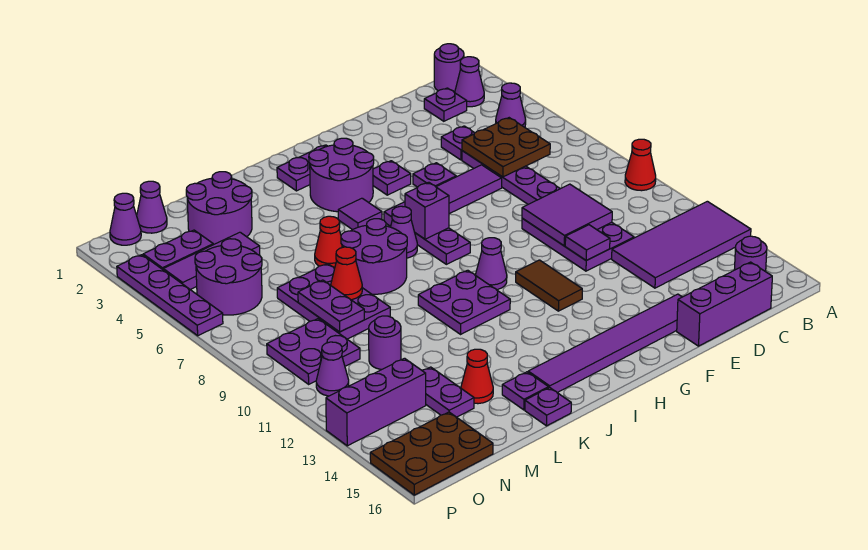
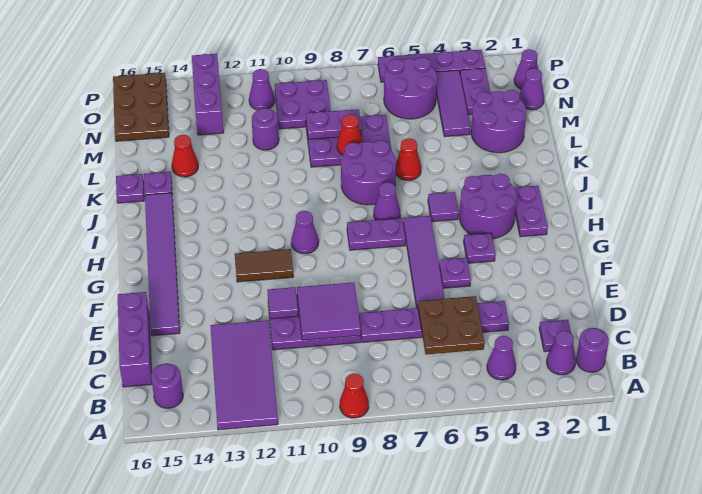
purple brick H7 level 2 -> none
purple plate I10:J11 level 1 -> none
purple plate M13:M14 level 1 -> none

